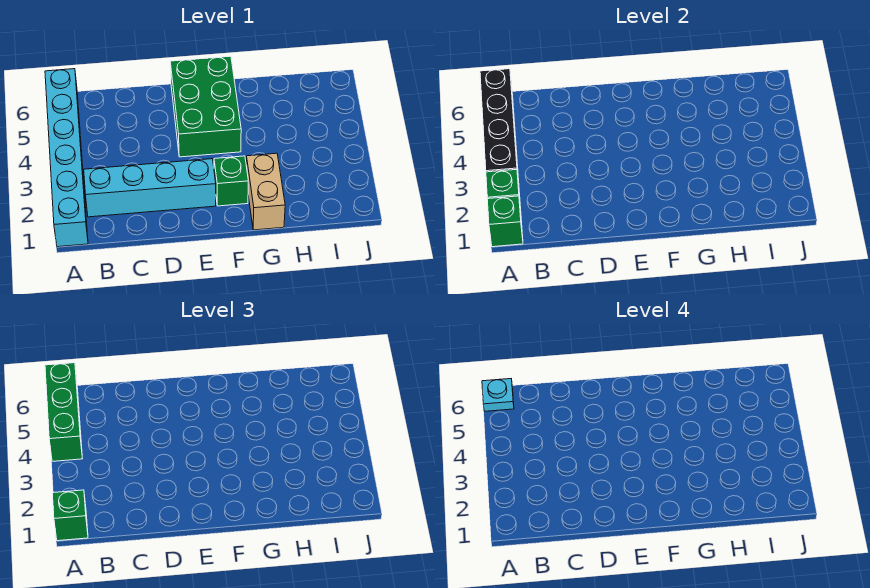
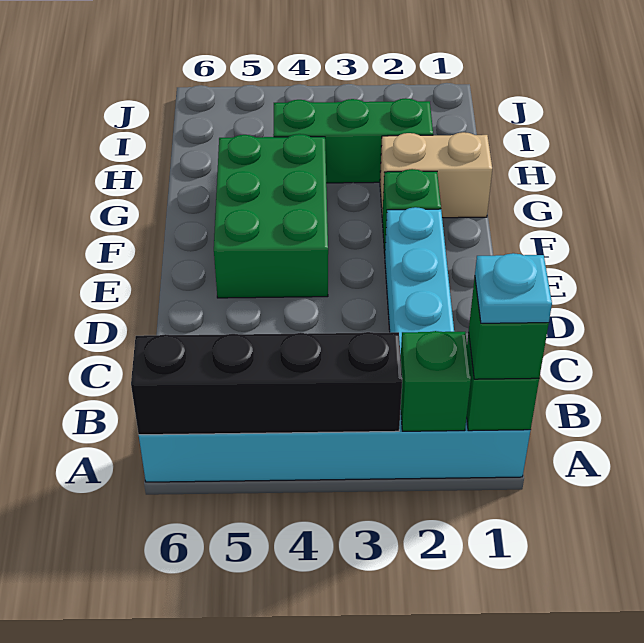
green brick A4:A6 level 3 -> green brick H2:H4 level 1
cyan plate A6 level 4 -> cyan plate A1 level 4
green brick E4:F6 level 1 -> green brick E4:G5 level 1

